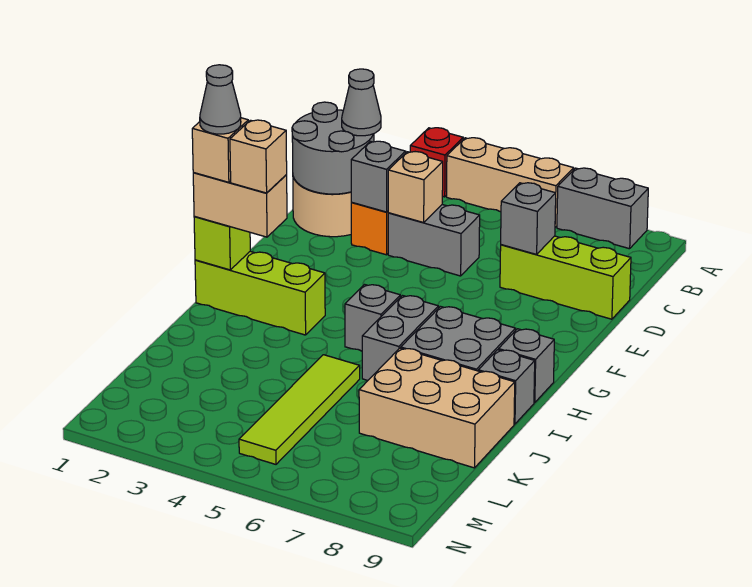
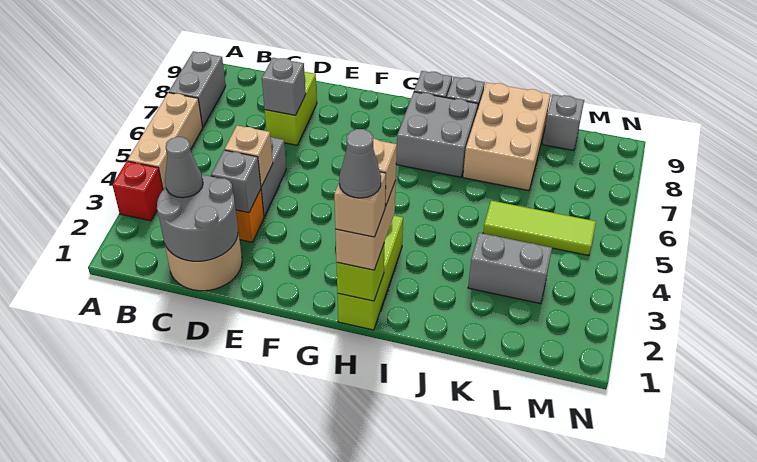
lime brick D7:D9 level 1 -> lime brick D7:D8 level 1
grey brick H5 level 1 -> grey brick L9 level 1
grey brick H6:I6 level 1 -> grey brick K3:L3 level 1
lime tile J5:M5 level 1 -> lime tile K5:M5 level 1

